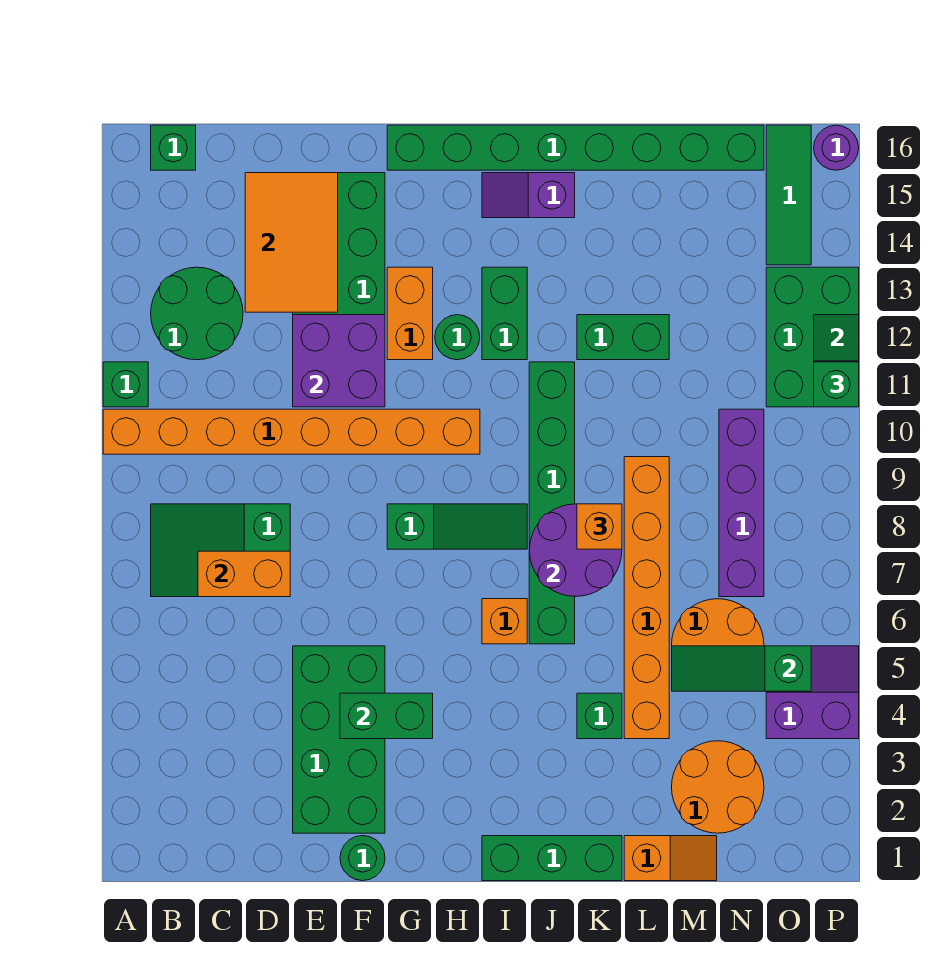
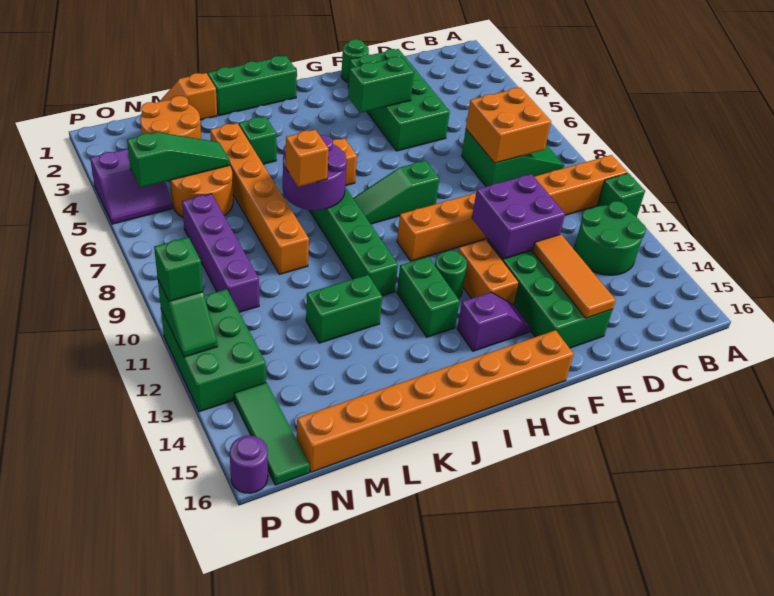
green brick B16 level 1 -> none
orange brick C7:D7 level 2 -> orange brick C7:D8 level 2
orange tile D13:E15 level 2 -> orange tile E13:E15 level 2
green brick G16:N16 level 1 -> orange brick G16:N16 level 1
purple slope I15:J15 level 1 top J -> purple slope G14:H14 level 1 top H

